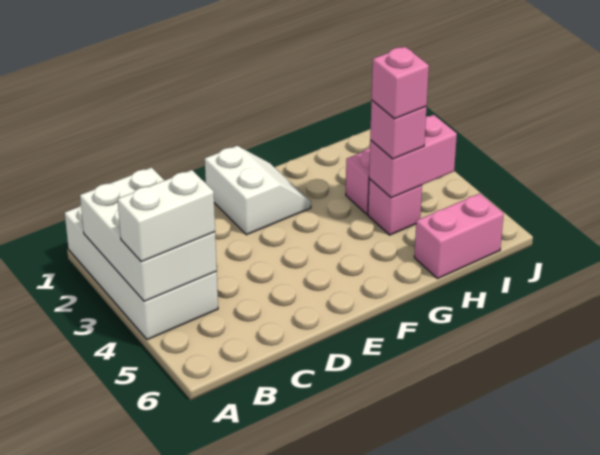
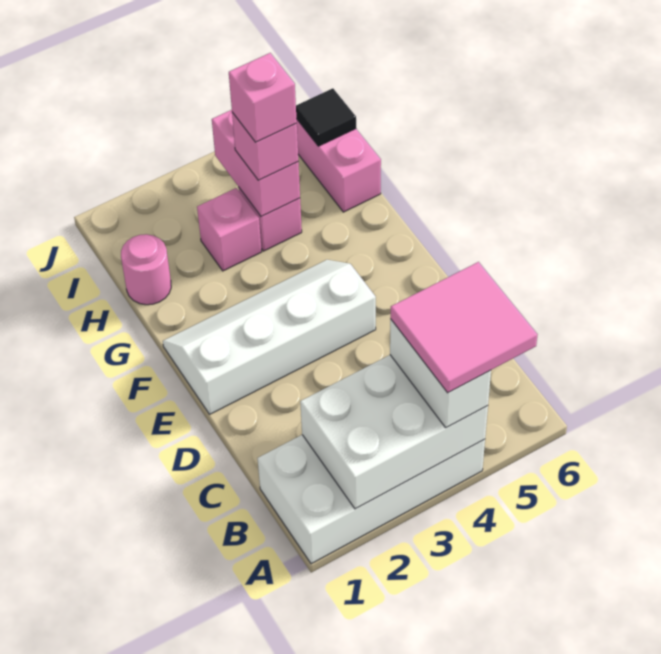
none -> pink tile A4:B5 level 4
white slope E1:F2 level 1 top E -> white slope E1:F4 level 1 top E
none -> pink round brick H1 level 1
none -> black tile I6 level 2

